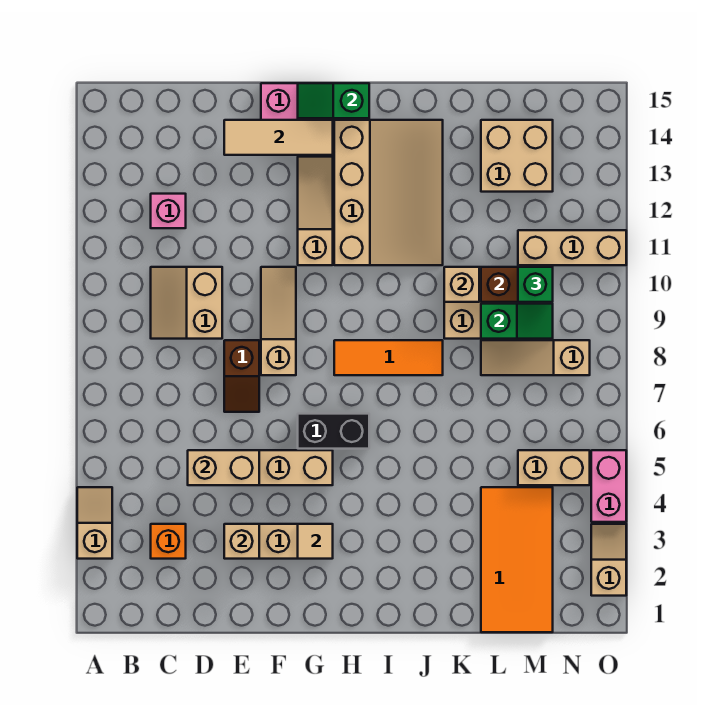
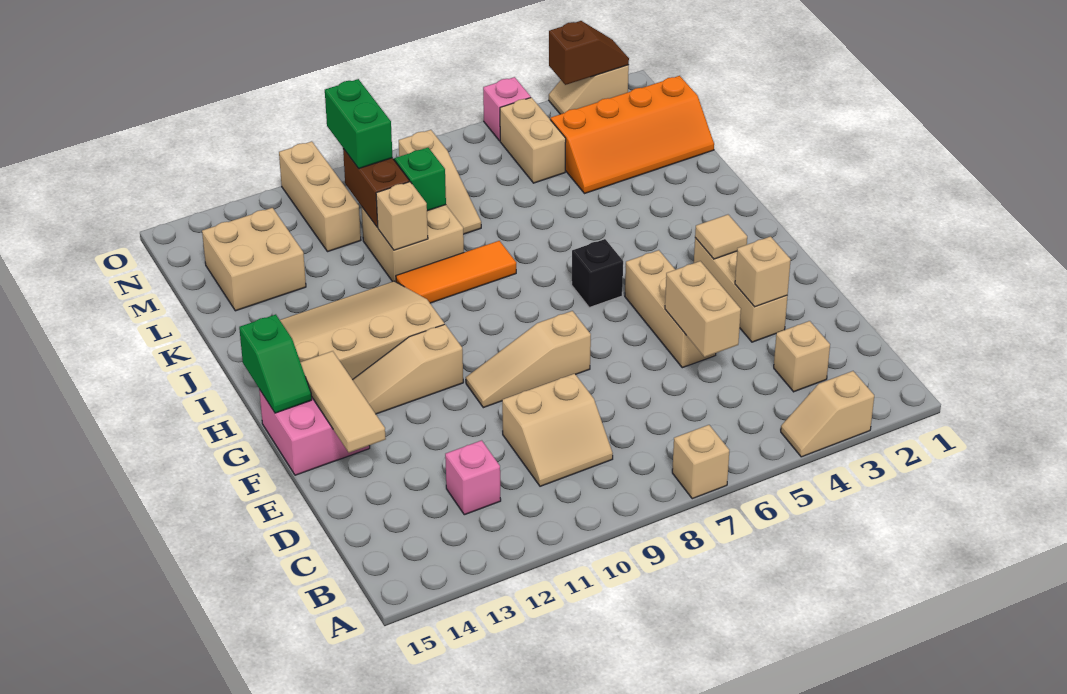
none -> tan brick A7 level 1
orange brick C3 level 1 -> tan brick C3 level 1
brown slope E7:E8 level 1 top 8 -> brown slope O2:O3 level 2 top 3
black brick G6:H6 level 1 -> black brick H6 level 1
orange tile H8:J8 level 1 -> orange tile J8:J10 level 1
orange tile L1:M4 level 1 -> orange slope L1:M4 level 1 top M
green brick M10 level 3 -> green brick M10:N10 level 3
pink brick O4:O5 level 1 -> pink brick O5 level 1

